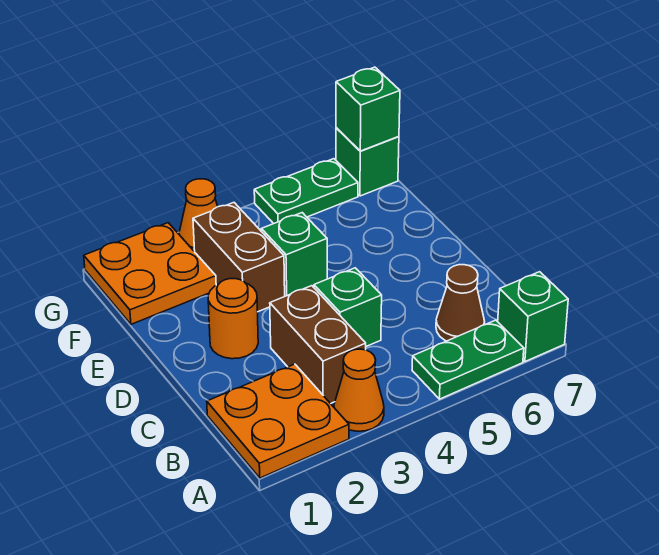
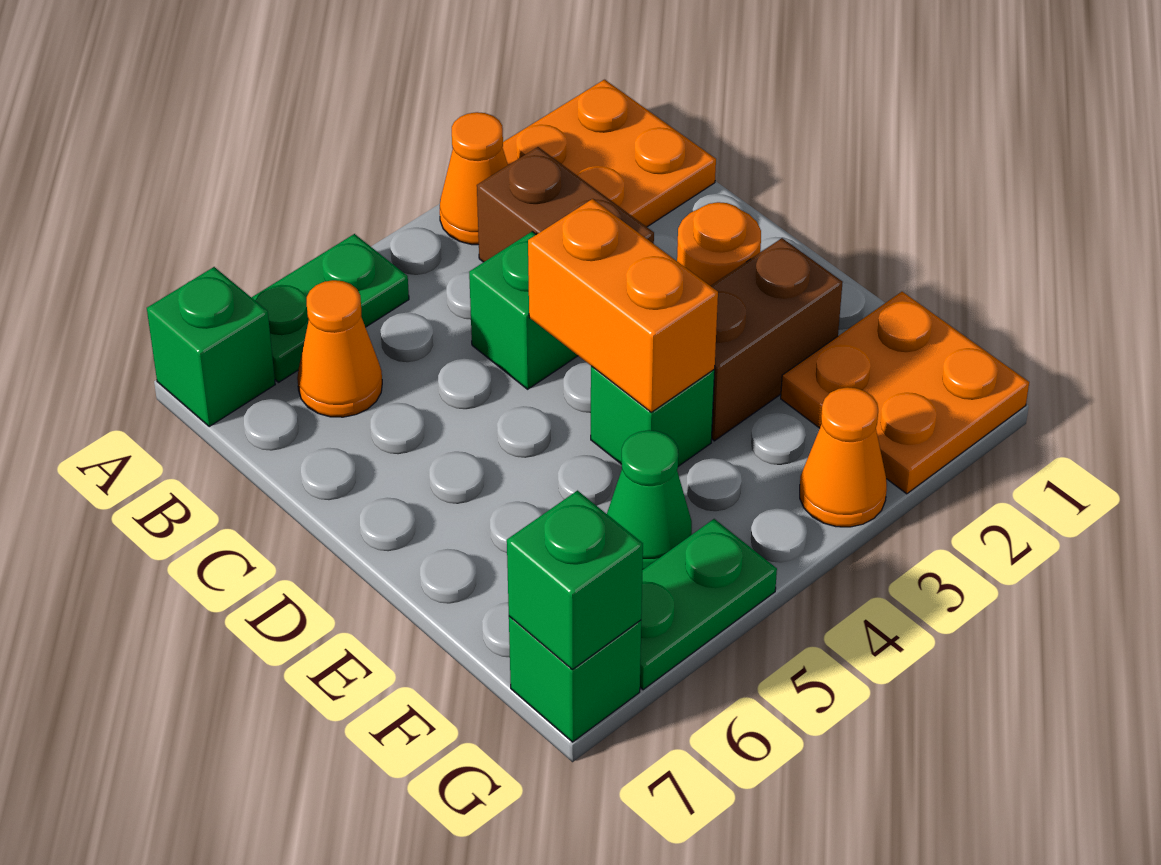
brown cone B6 level 1 -> orange cone B6 level 1
none -> orange brick D4:E4 level 2
brown brick E3:F3 level 1 -> brown brick E2:E3 level 1
none -> green cone F5 level 1

